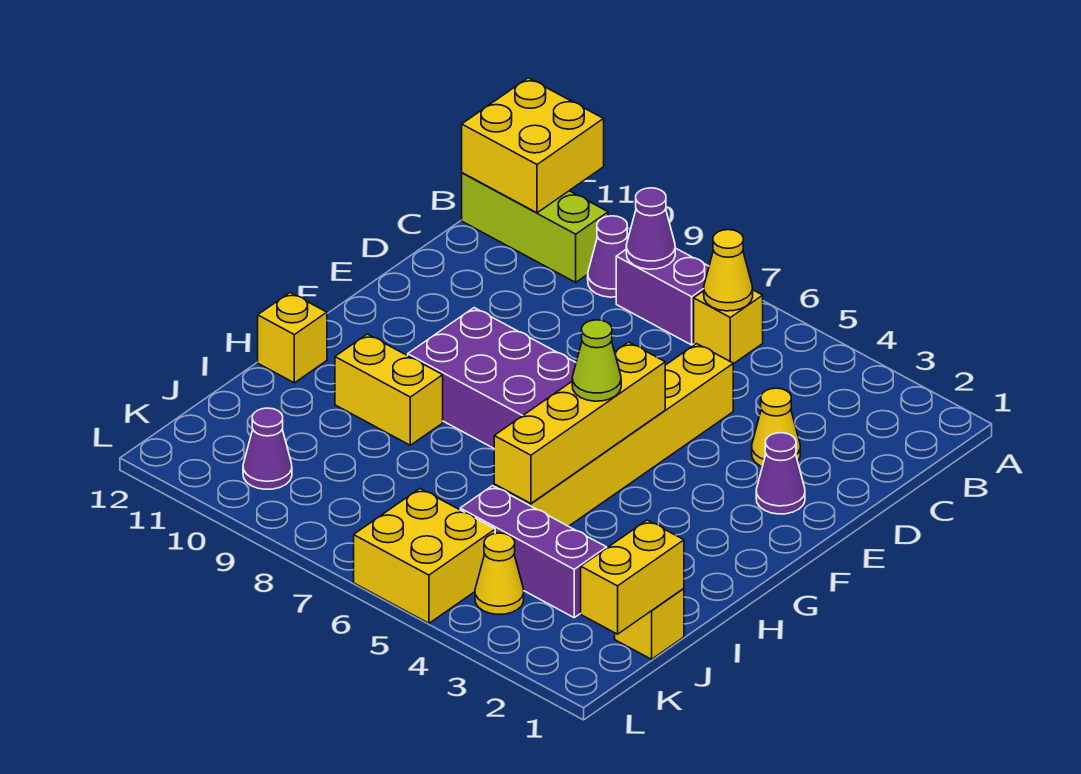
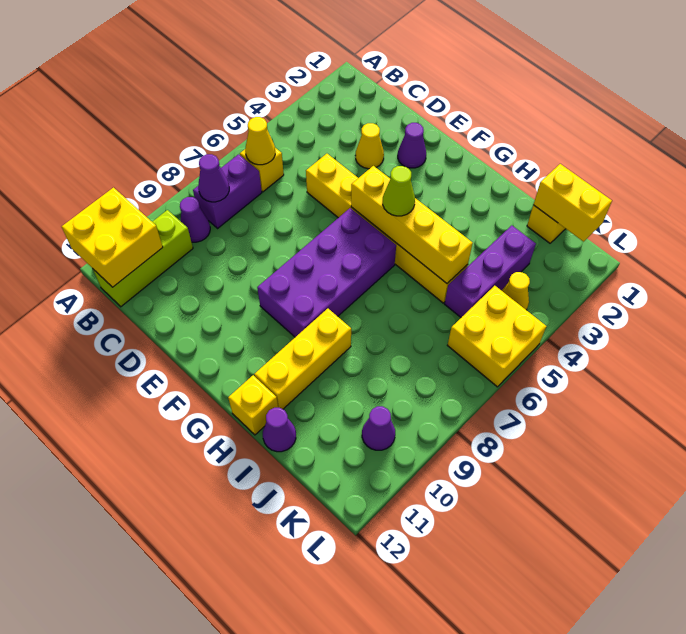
yellow brick H9:H10 level 1 -> yellow brick H9:H11 level 1
none -> purple cone I12 level 1

